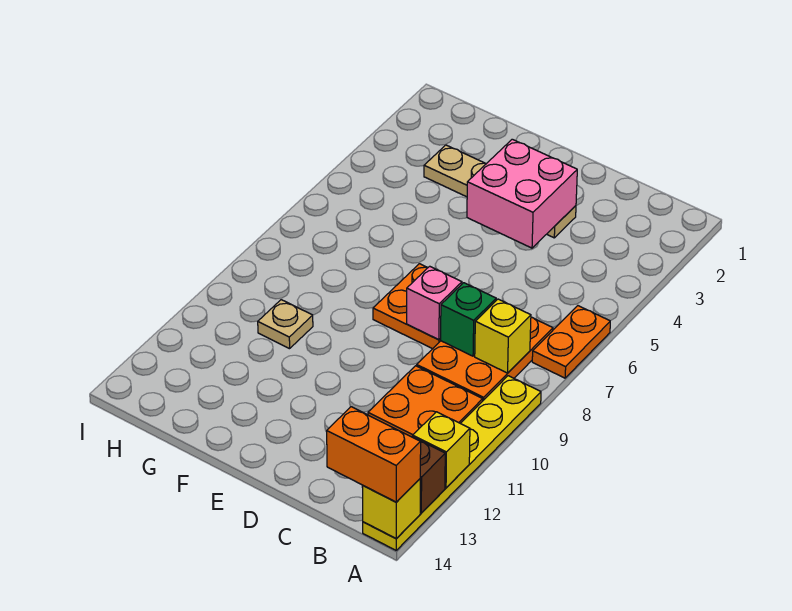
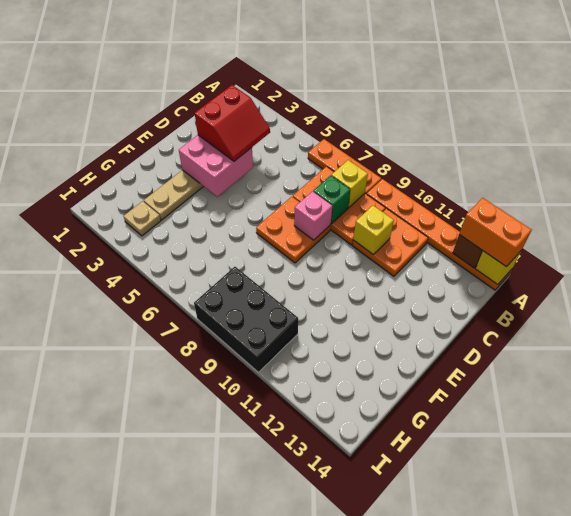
orange plate A6:A7 level 1 -> orange plate A6:A8 level 1
yellow plate A9:A14 level 1 -> orange plate A9:A14 level 1
yellow brick A12 level 2 -> yellow brick C10 level 2
orange brick A14:B14 level 3 -> orange brick A13:A14 level 3
none -> red slope C3:D4 level 3 top 3
tan plate G10 level 1 -> tan plate H3 level 1
none -> black brick H8:I10 level 1

